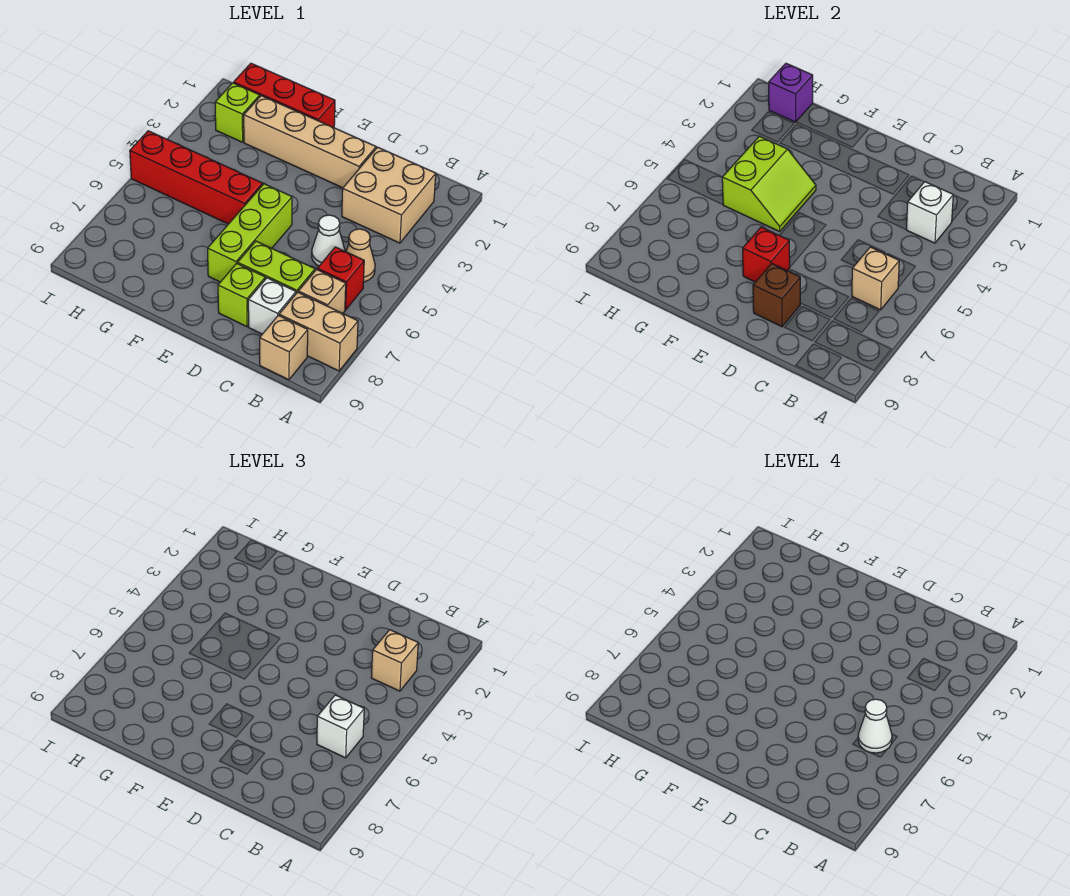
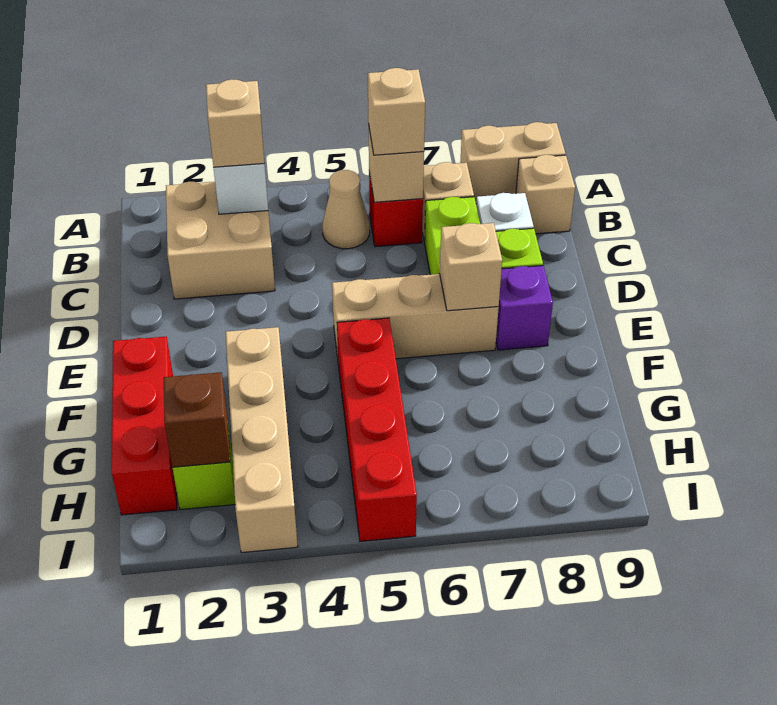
tan brick A8:B8 level 1 -> tan brick A8:A9 level 1
white brick B6 level 3 -> tan brick B6 level 3
white cone B6 level 4 -> none
white cone C5 level 1 -> none
tan brick D2:G2 level 1 -> tan brick F3:I3 level 1
brown brick D8 level 2 -> brown brick H2 level 2
lime brick E5:E7 level 1 -> tan brick E5:E7 level 1
red brick E7 level 2 -> tan brick E7 level 2
lime slope F4:G5 level 2 top G -> none
purple brick H1 level 2 -> purple brick E8 level 1

